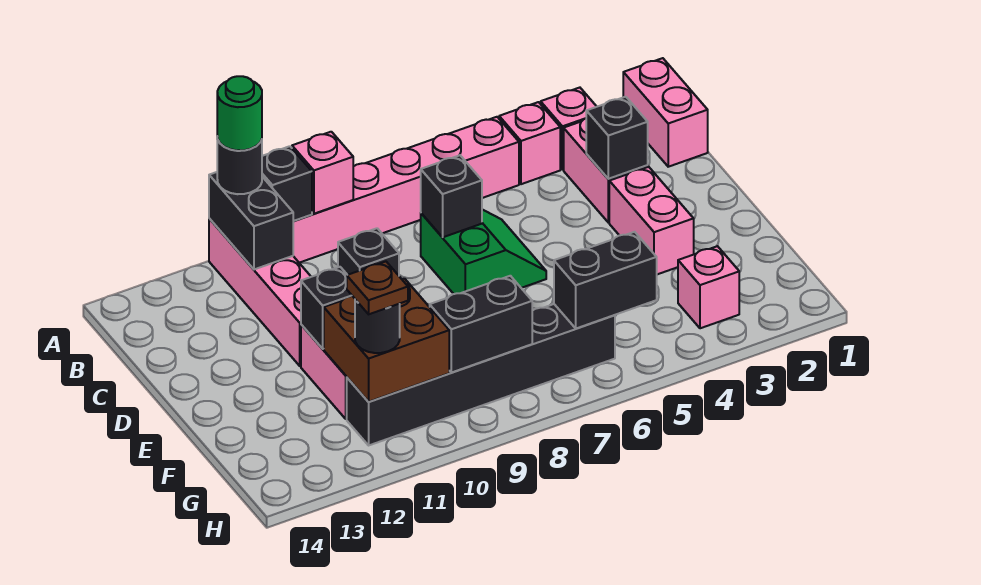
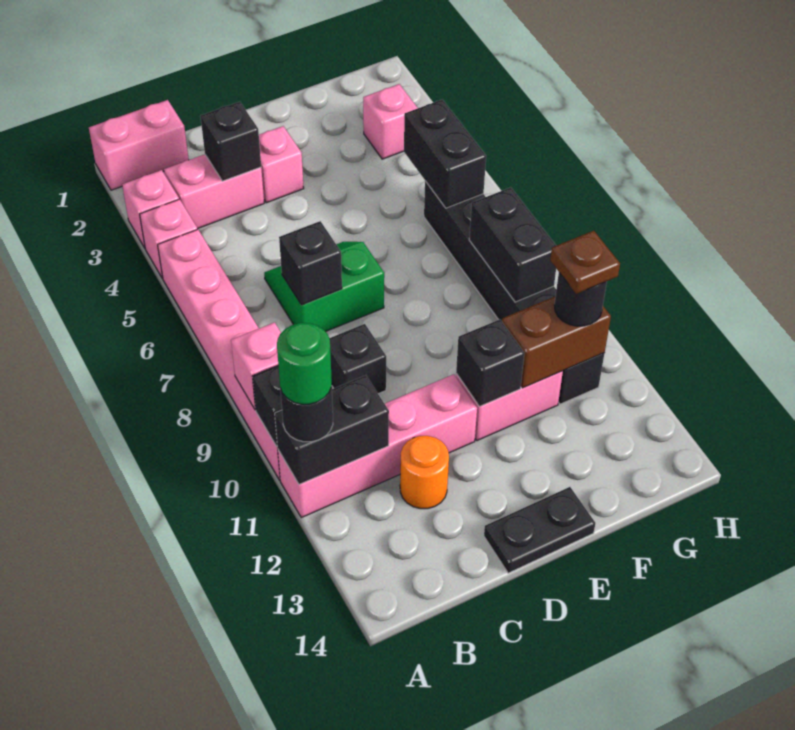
none -> orange round brick C12 level 1
pink brick D3:E3 level 1 -> pink brick D3 level 1
none -> black plate D14:E14 level 1
brown brick F10:G11 level 2 -> brown brick F11:G11 level 2

